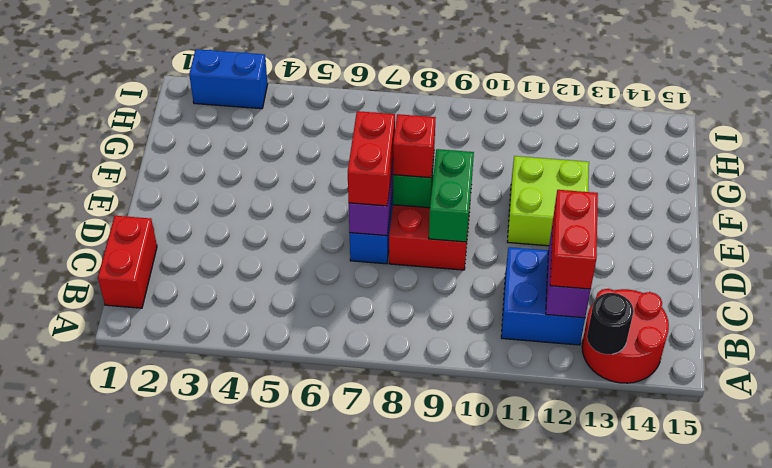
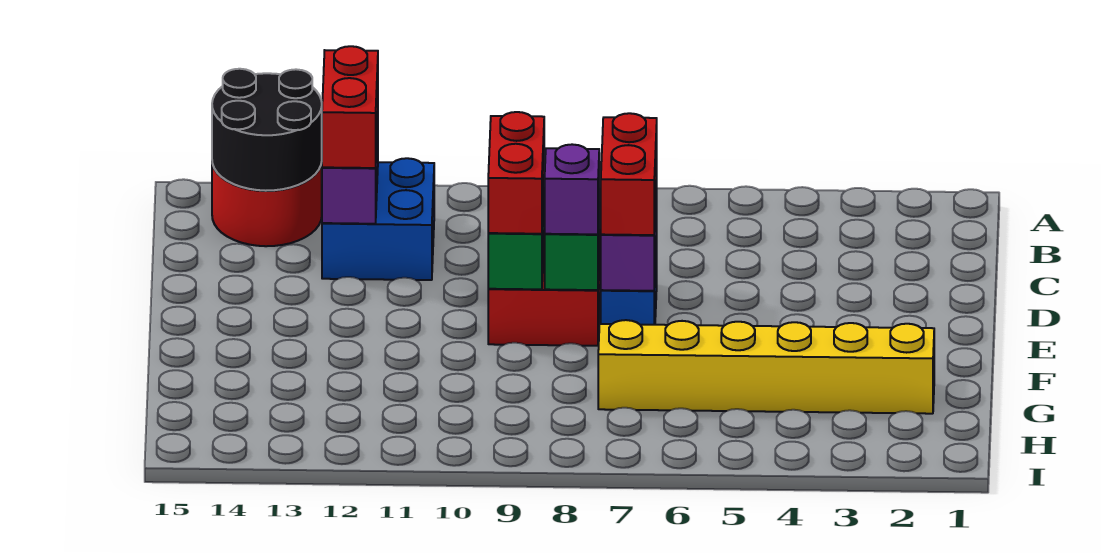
black round brick A13 level 2 -> black round brick A13:B14 level 2
red brick B1:C1 level 1 -> red brick D9:E9 level 3
red brick E8 level 3 -> purple brick E8 level 3
lime brick E11:F12 level 1 -> none
none -> yellow brick G2:G7 level 1
blue brick I2:I3 level 1 -> none

